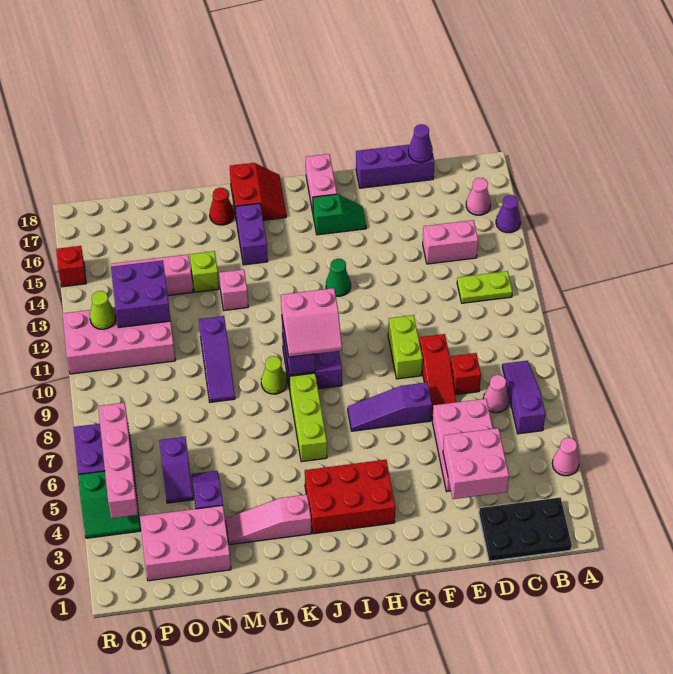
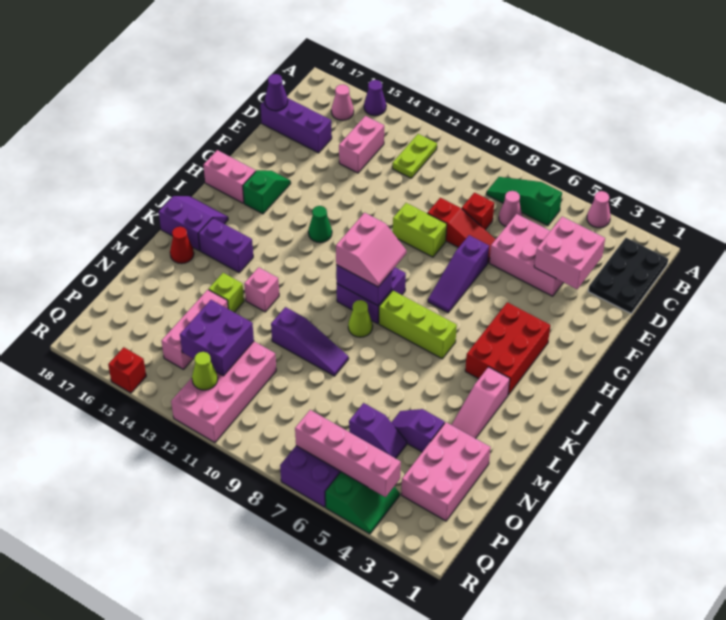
purple slope B6:B8 level 1 top 6 -> green slope B6:B8 level 1 top 6
purple brick D18:F18 level 1 -> purple brick D16:D18 level 1
red slope J17:K18 level 1 top K -> purple slope J17:K18 level 1 top K

